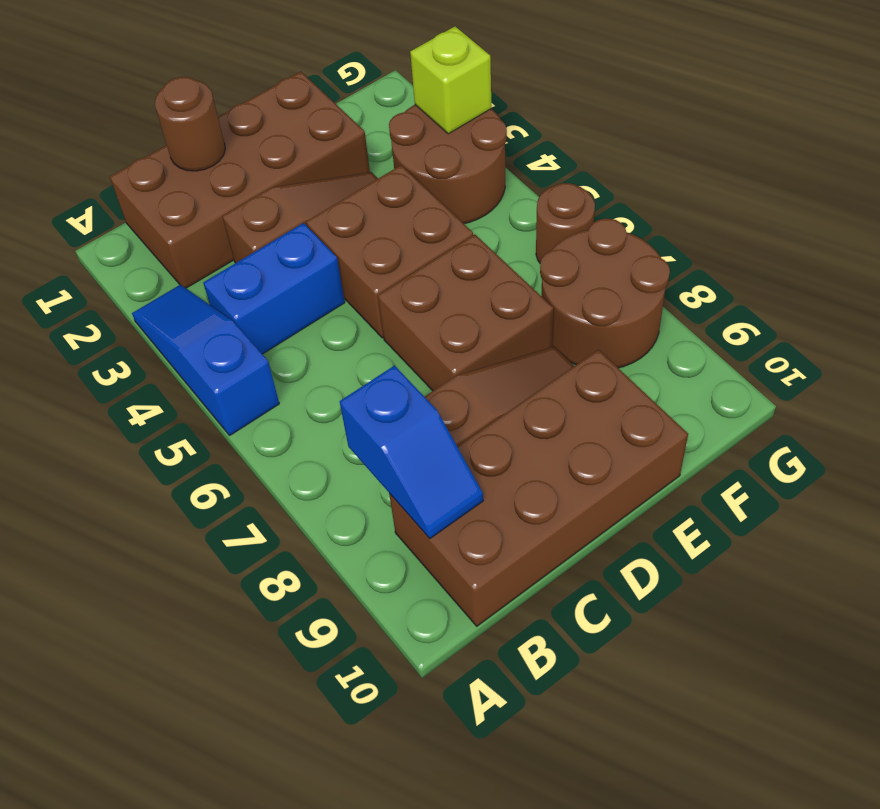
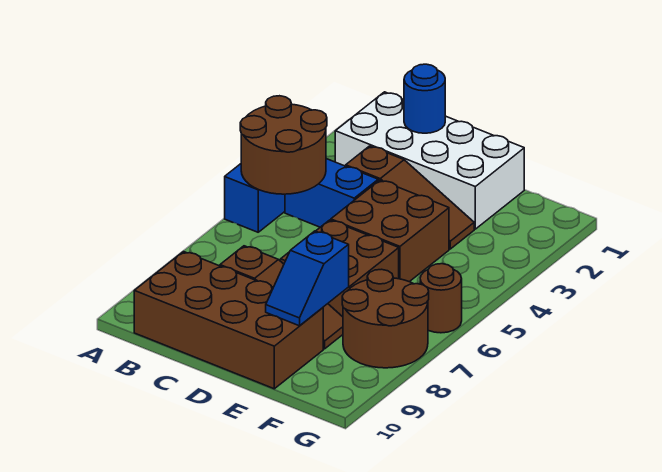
brown brick B1:E2 level 1 -> white brick B1:E2 level 1
blue slope B8:B9 level 2 top 8 -> blue slope E8:E9 level 2 top 8
brown round brick C1 level 2 -> blue round brick C1 level 2
brown round brick F3:G4 level 1 -> brown round brick A4:B5 level 2
lime brick G3 level 2 -> none

